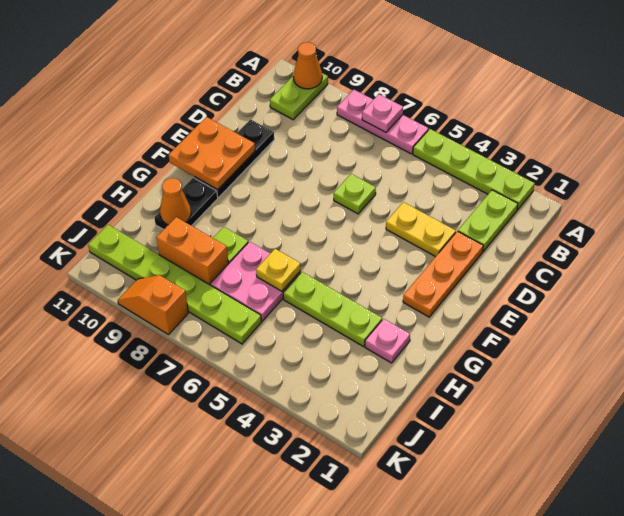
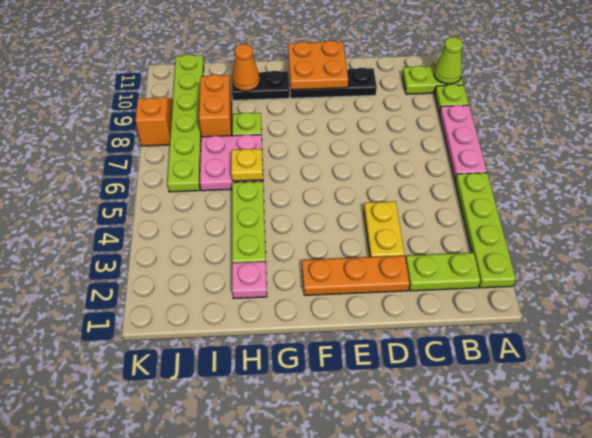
pink plate A7 level 2 -> none
orange cone A10 level 2 -> lime cone A10 level 2
lime plate D6 level 1 -> lime plate A9 level 1

